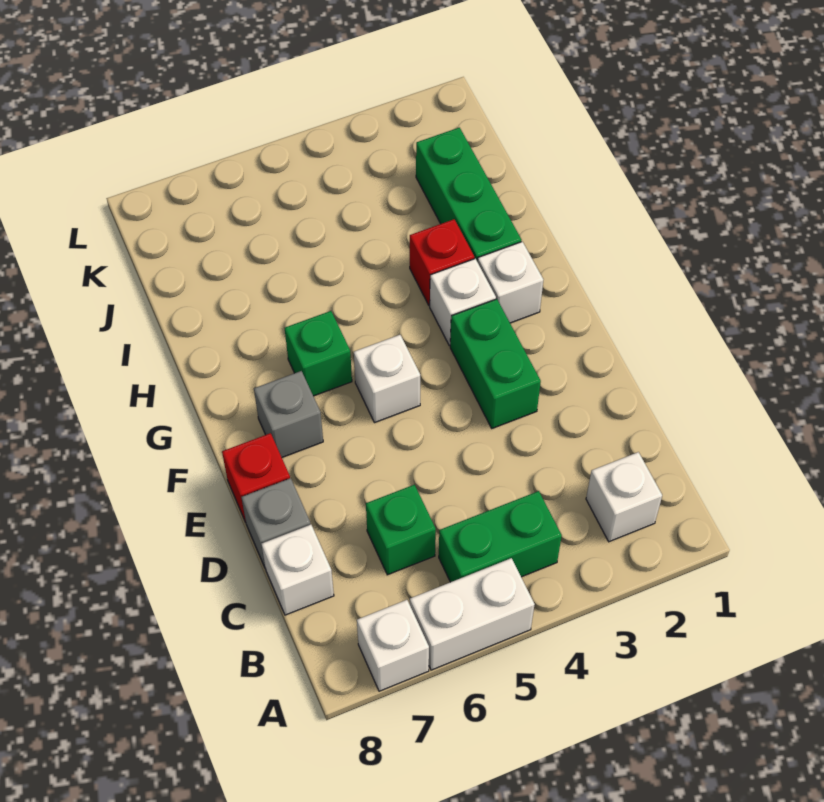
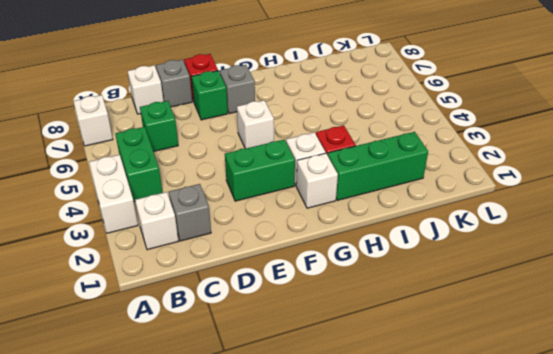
white brick A5:A6 level 1 -> white brick A3:A4 level 1
none -> grey brick C2 level 1
green brick G6 level 1 -> green brick E7 level 1

